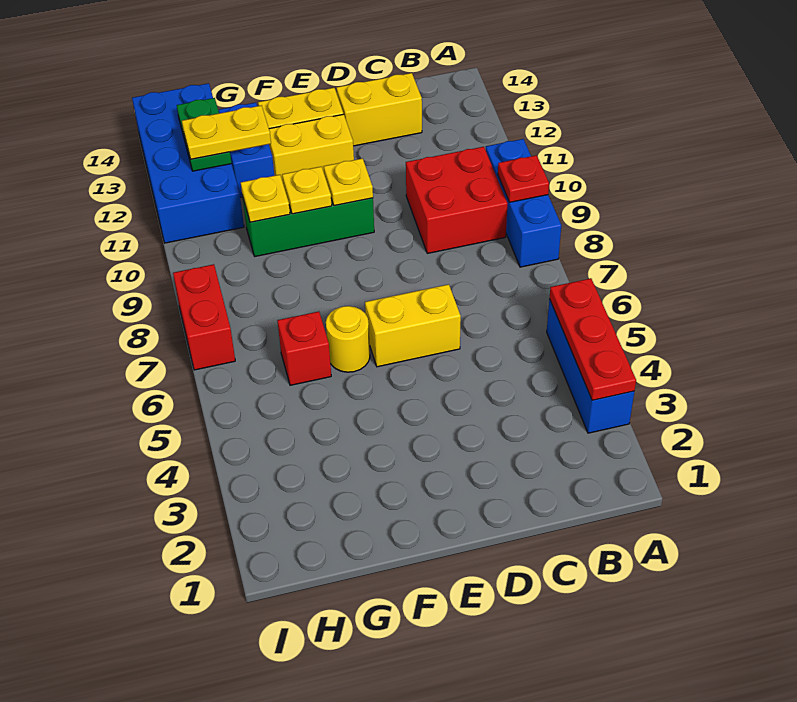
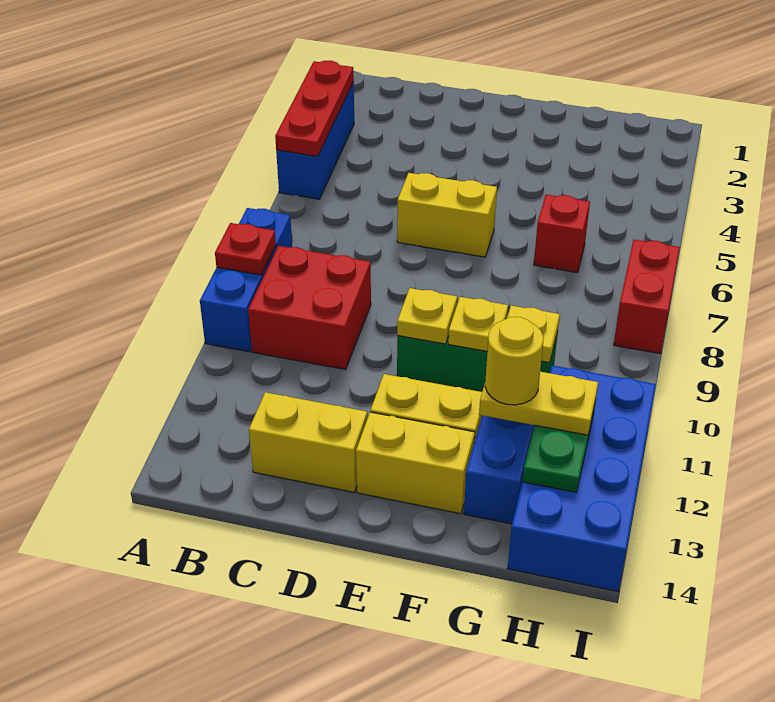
yellow round brick F6 level 1 -> yellow round brick G12 level 4

